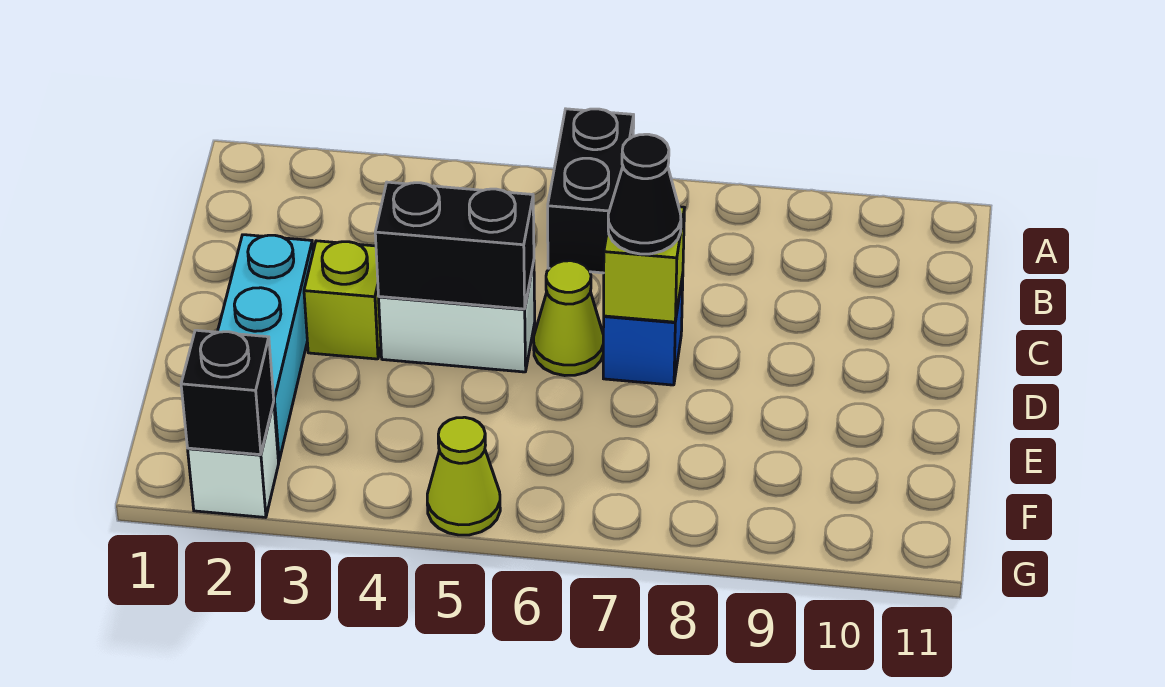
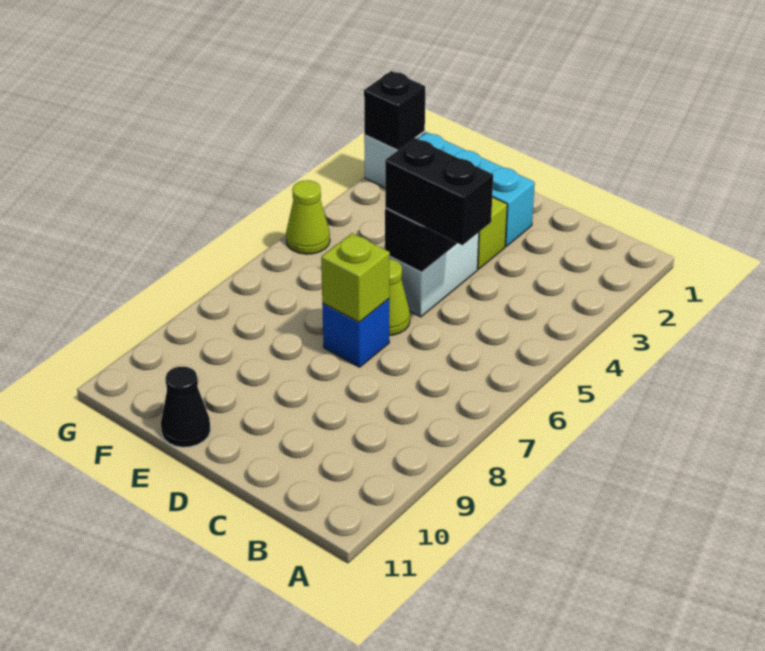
black brick A6:B6 level 1 -> black brick C5:D5 level 3
black cone D7 level 3 -> black cone E11 level 1

